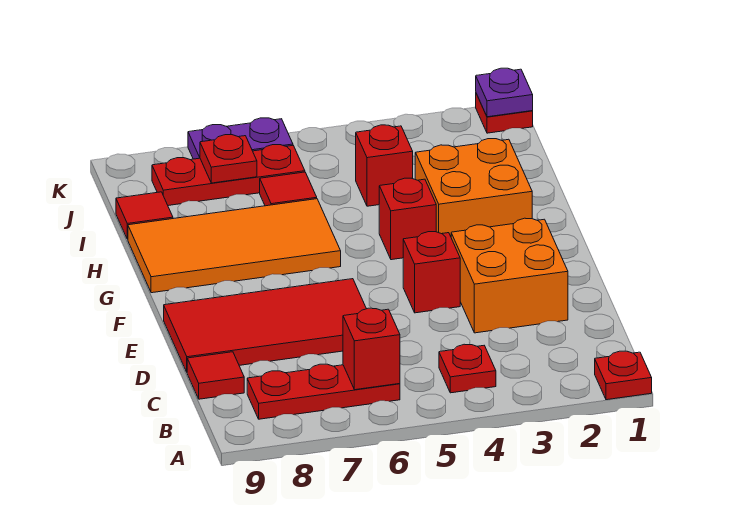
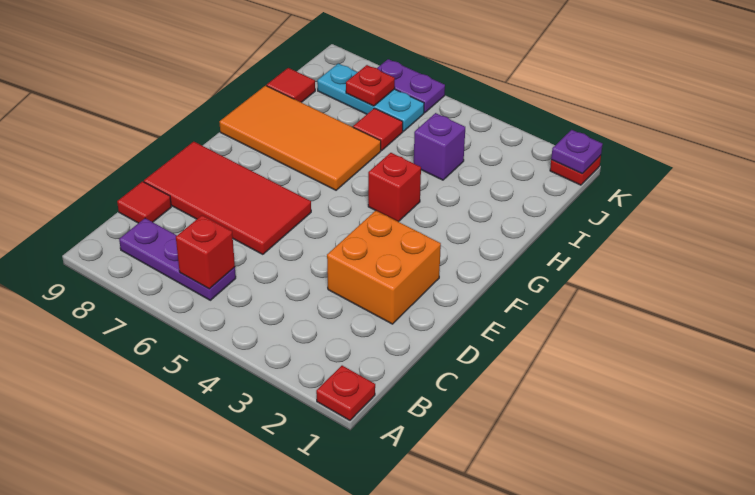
red plate B4 level 1 -> none
red plate B6:B8 level 1 -> purple plate B6:B8 level 1
red brick E4 level 1 -> none
orange brick G2:H3 level 1 -> none
red brick I4 level 1 -> purple brick I4 level 1
red plate J6:J8 level 1 -> cyan plate J6:J8 level 1

